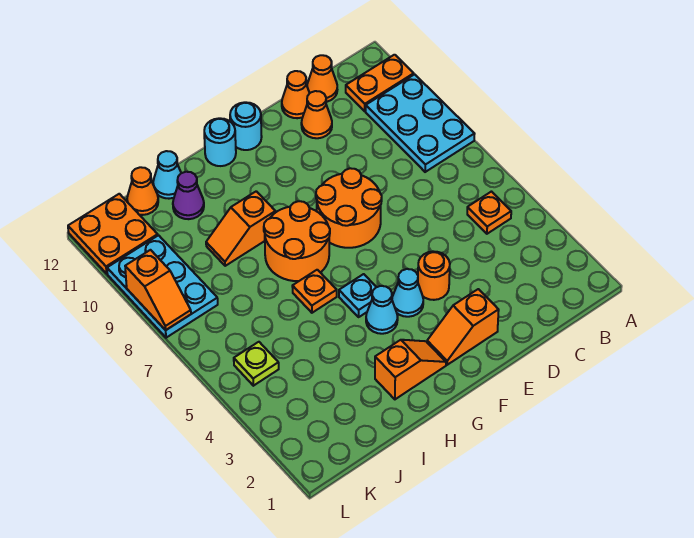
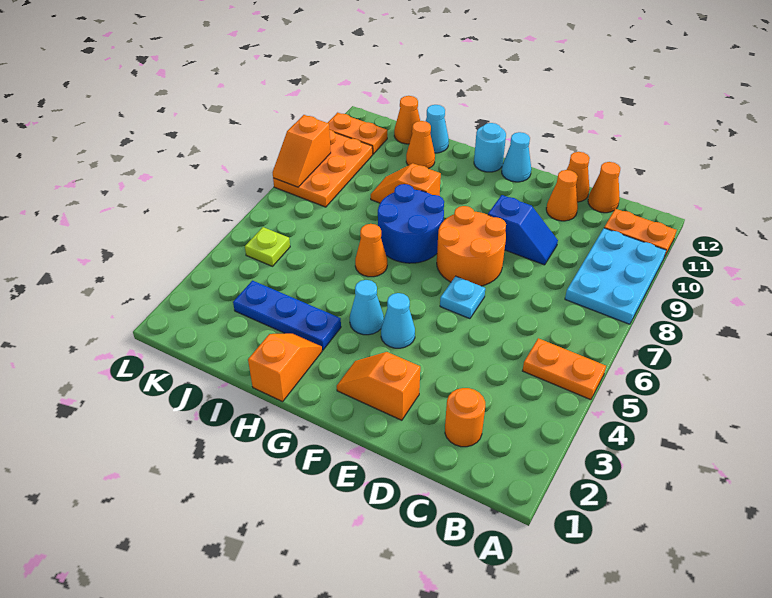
orange plate B5 level 1 -> orange plate A5:B5 level 1
none -> blue slope D9:E9 level 1 top E
orange round brick E4 level 1 -> orange round brick C2 level 1
cyan round brick F12 level 1 -> cyan cone F12 level 1
orange slope G2:H2 level 1 top H -> orange slope H1:H2 level 1 top 1
cyan plate G5 level 1 -> cyan plate E6 level 1
orange round brick G7:H8 level 1 -> blue round brick G7:H8 level 1
none -> blue plate H3:J3 level 1
orange plate H6 level 1 -> orange cone H6 level 1
purple cone I11 level 1 -> orange cone I11 level 1
cyan plate K8:L10 level 1 -> orange plate K8:L10 level 1
orange plate K11:L12 level 1 -> orange plate K11:L11 level 1

